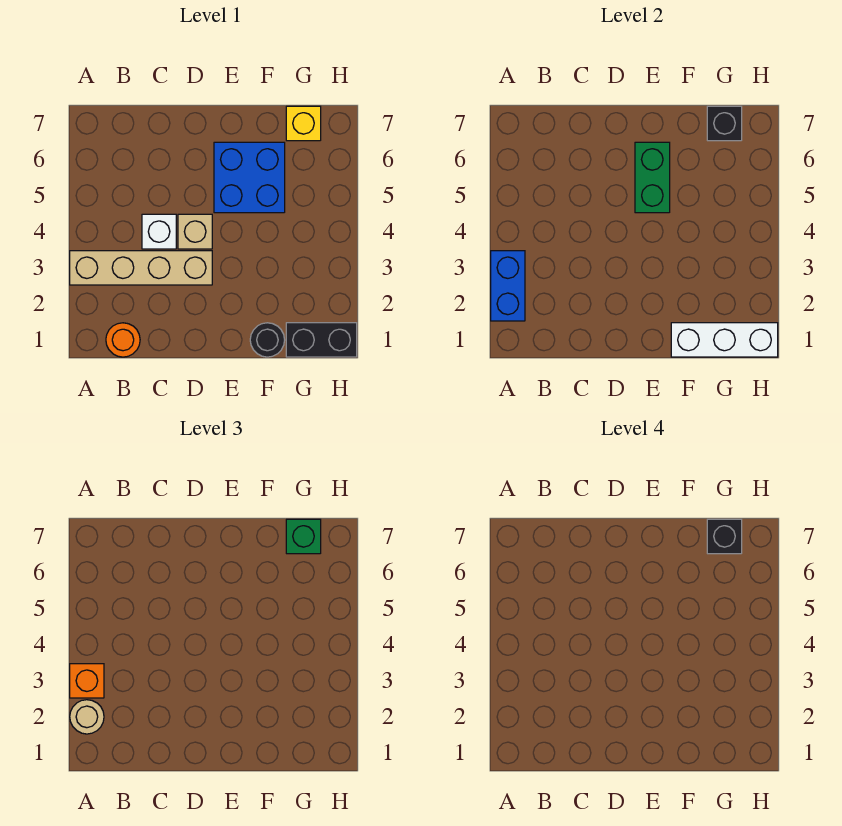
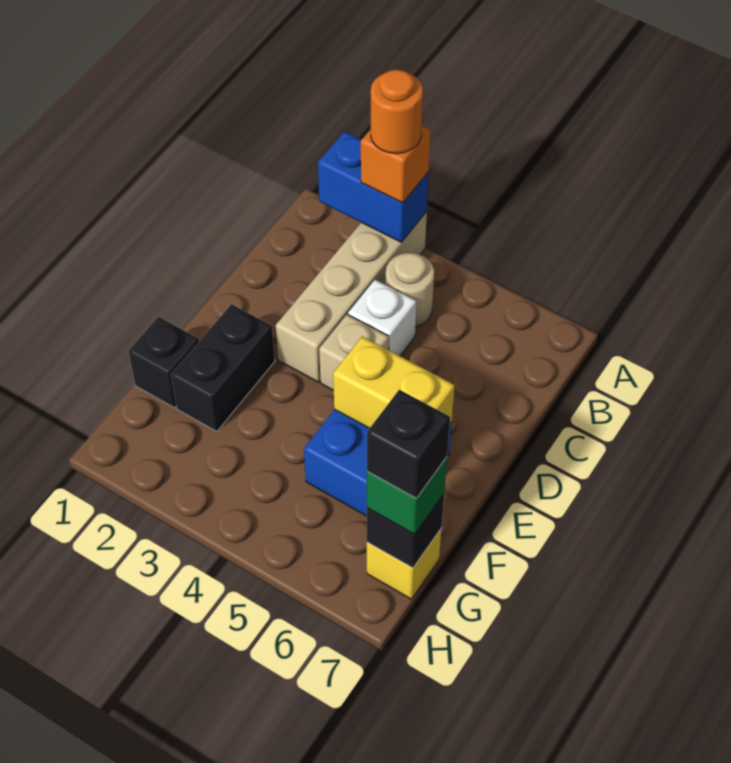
tan round brick A2 level 3 -> tan round brick B4 level 1
orange round brick B1 level 1 -> orange round brick A3 level 4
green brick E5:E6 level 2 -> yellow brick E5:E6 level 2
black round brick F1 level 1 -> black brick F1 level 1
white brick F1:H1 level 2 -> none
black brick G1:H1 level 1 -> black brick E2:F2 level 1

